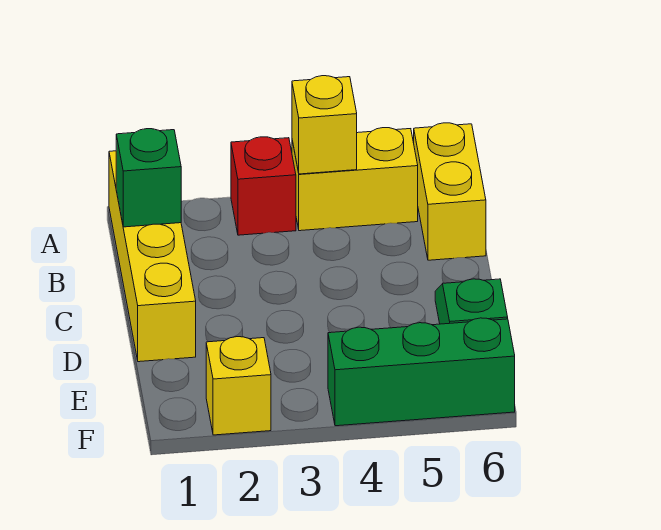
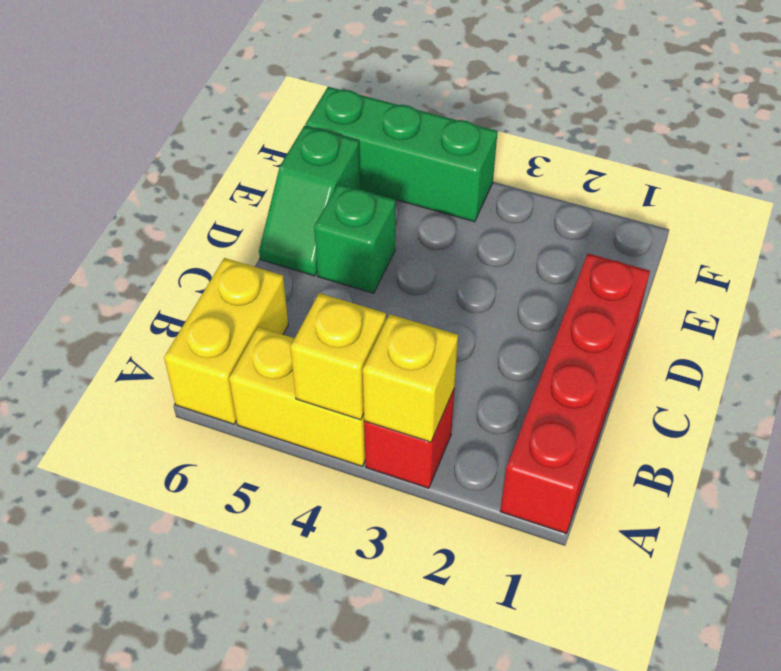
yellow brick A1:D1 level 1 -> red brick A1:D1 level 1
green brick B1 level 2 -> green brick D5 level 1
yellow brick F2 level 1 -> yellow brick A3 level 2

